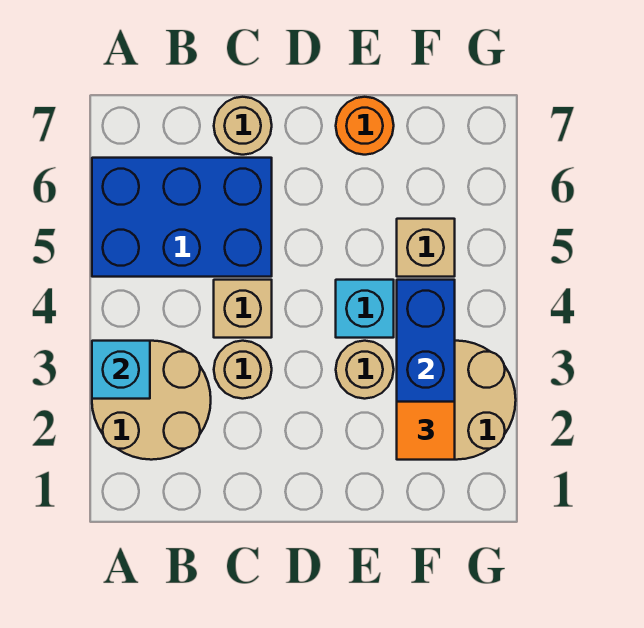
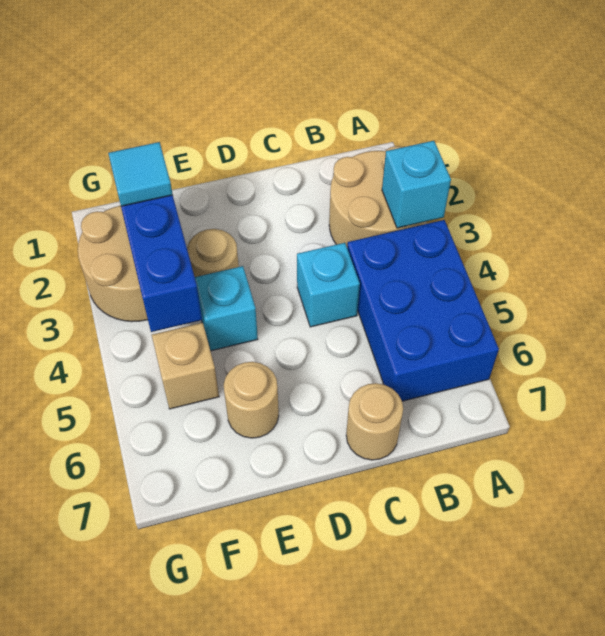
blue brick A5:C6 level 1 -> blue brick A4:B6 level 1
tan round brick C3 level 1 -> tan round brick E6 level 1
tan brick C4 level 1 -> cyan brick C4 level 1
orange round brick E7 level 1 -> none
orange tile F2 level 3 -> cyan tile F2 level 3

